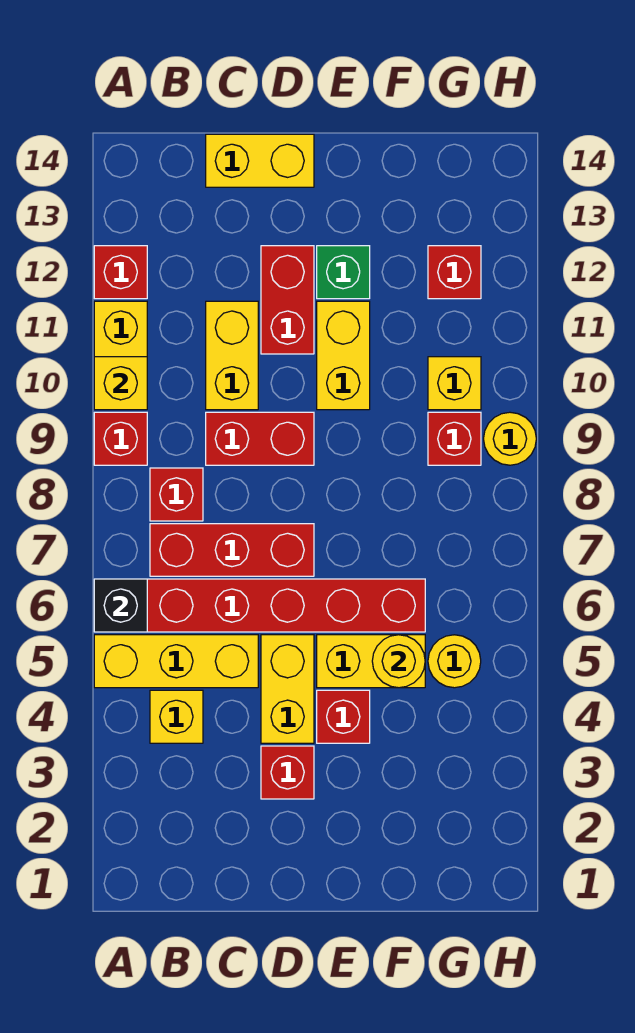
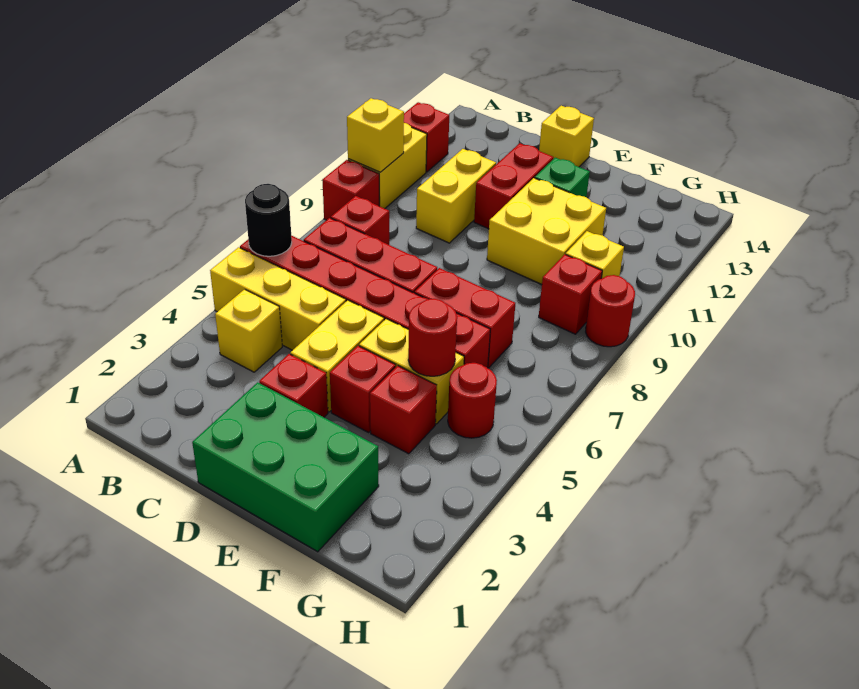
black brick A6 level 2 -> black round brick A6 level 2
red brick C9:D9 level 1 -> red brick E7:F7 level 1
yellow brick C14:D14 level 1 -> yellow brick D14 level 1
none -> green brick D1:F2 level 1
yellow brick E10:E11 level 1 -> yellow brick E10:F11 level 1
yellow round brick F5 level 2 -> red round brick F5 level 2
yellow round brick G5 level 1 -> red round brick G5 level 1
red brick G12 level 1 -> red brick F4 level 1
yellow round brick H9 level 1 -> red round brick H9 level 1

